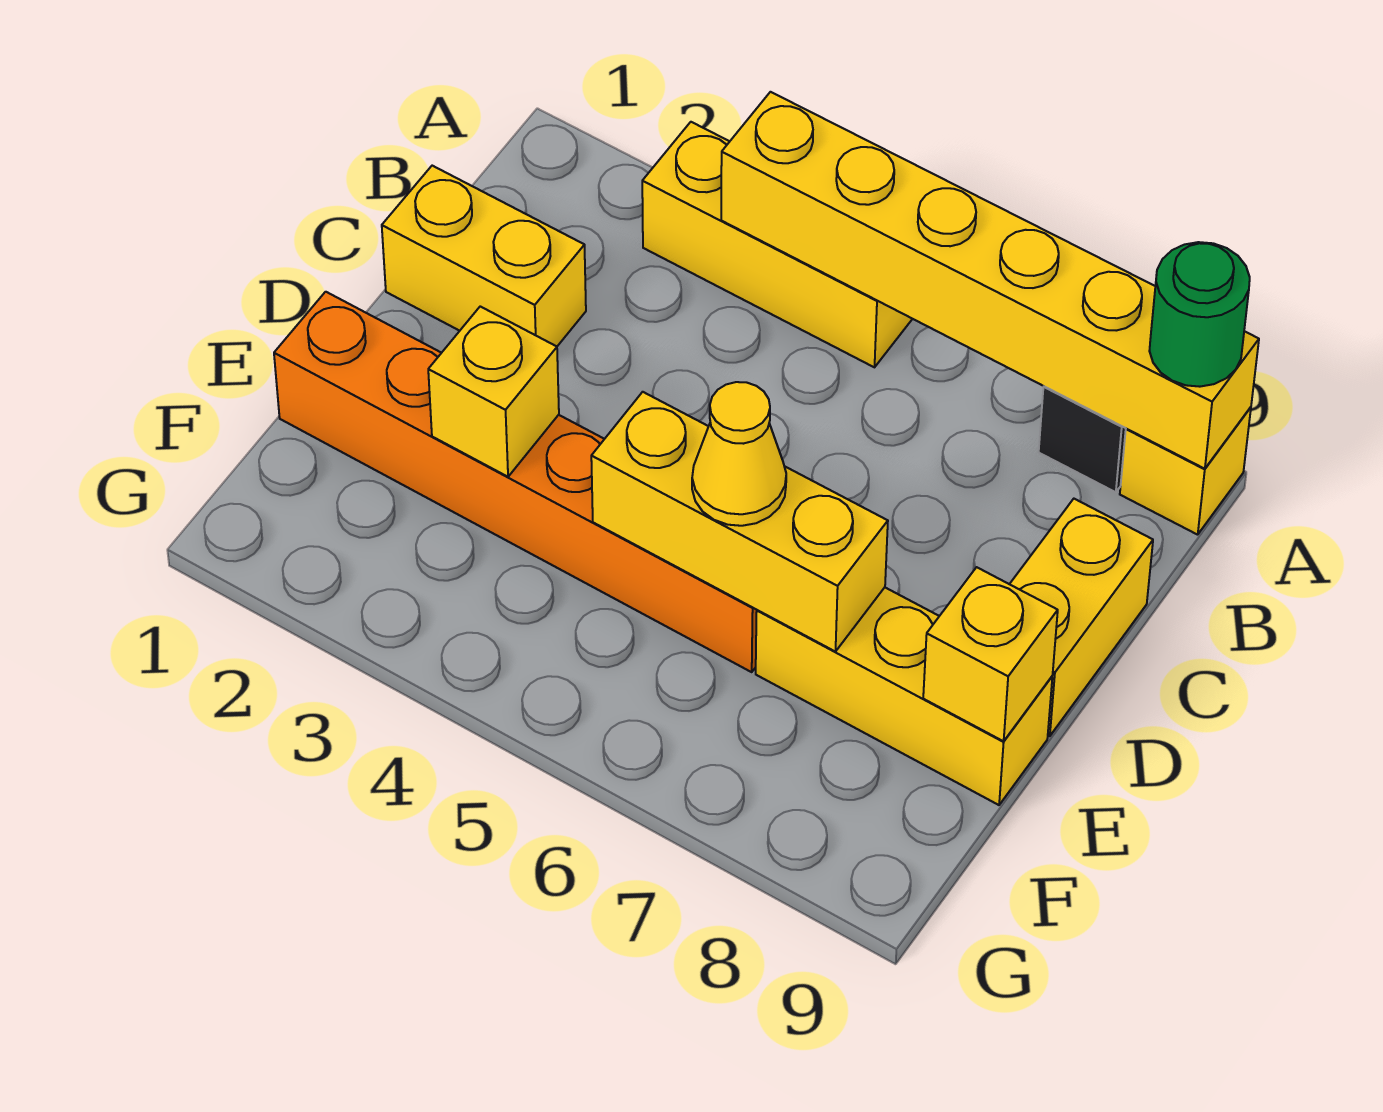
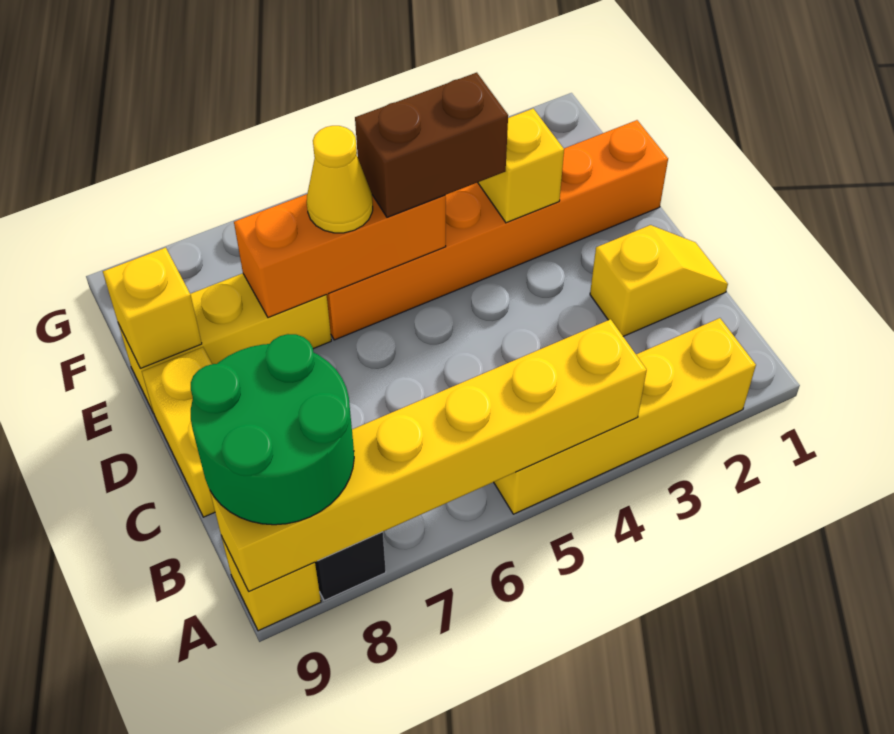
yellow brick A3:A5 level 1 -> yellow brick A2:A5 level 1
green round brick A9 level 3 -> green round brick A8:B9 level 3
yellow brick C1:C2 level 1 -> yellow slope C1:C2 level 1 top 2
none -> brown brick E4:E5 level 3
yellow brick E5:E7 level 2 -> orange brick E5:E7 level 2

